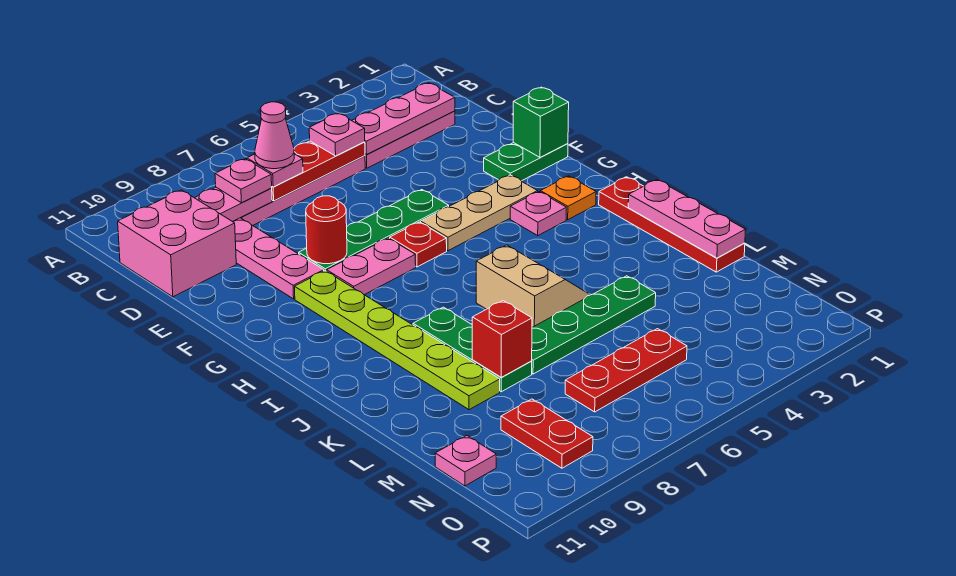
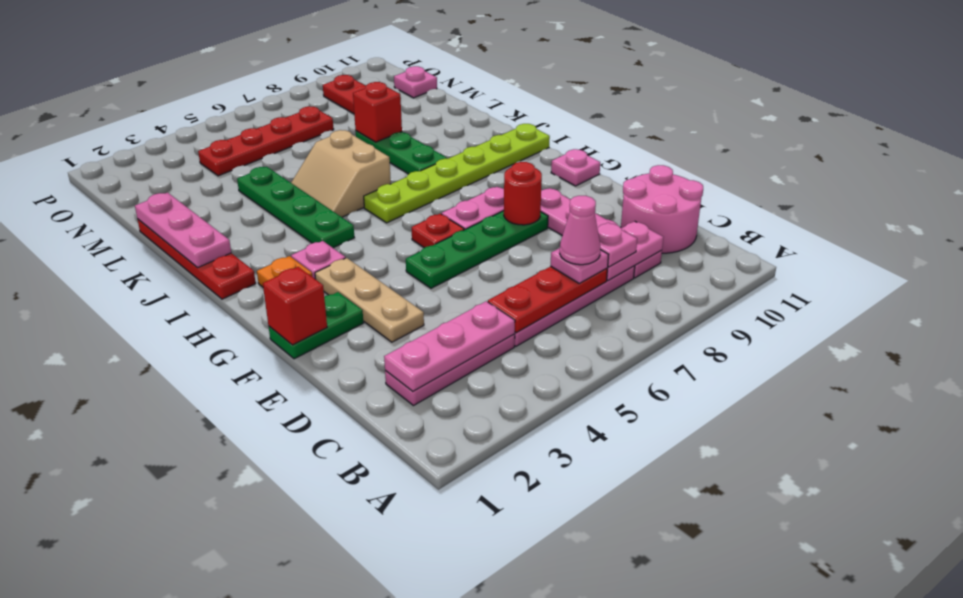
pink plate C5 level 3 -> pink plate G11 level 1
pink brick C10:D11 level 1 -> pink round brick C10:D11 level 1
green brick F1 level 2 -> red brick F1 level 2
tan plate G3:G5 level 1 -> tan plate E3:G3 level 1
lime plate G9:L9 level 1 -> lime plate I6:I11 level 1
green plate L4:L7 level 1 -> green plate I4:L4 level 1
red plate N5:N7 level 1 -> red plate N4:N7 level 1

